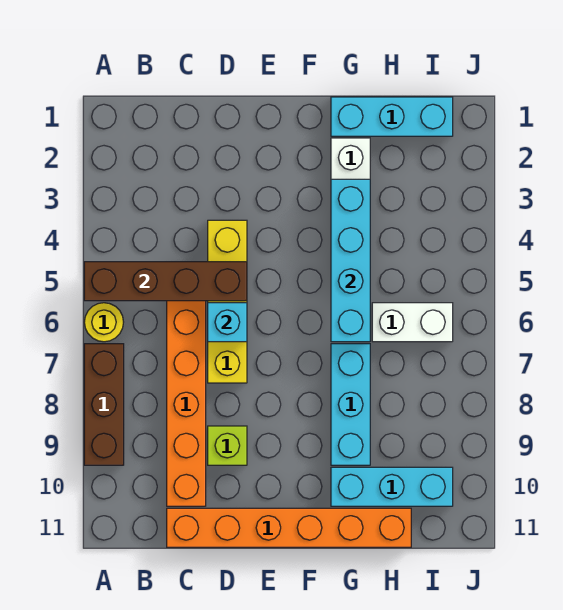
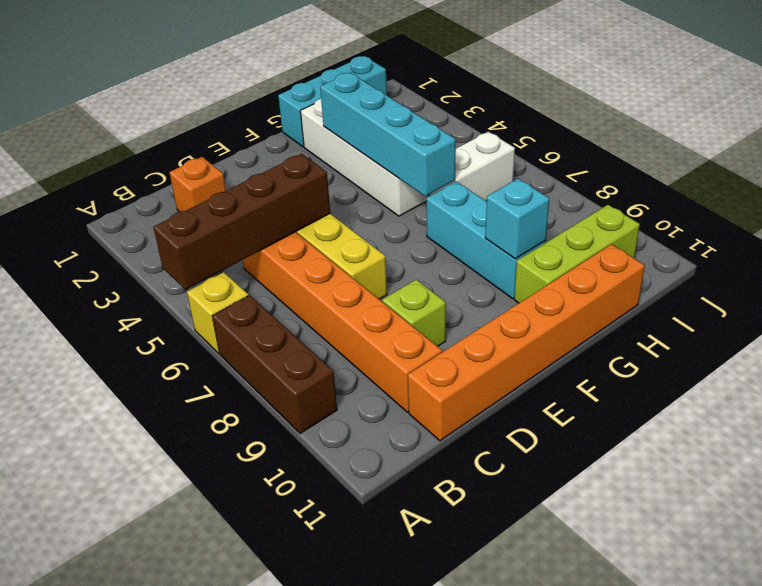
yellow round brick A6 level 1 -> yellow brick A6 level 1
none -> orange brick C2 level 1
cyan brick D6 level 2 -> cyan brick G9 level 2
cyan brick G10:I10 level 1 -> lime brick G10:I10 level 1

